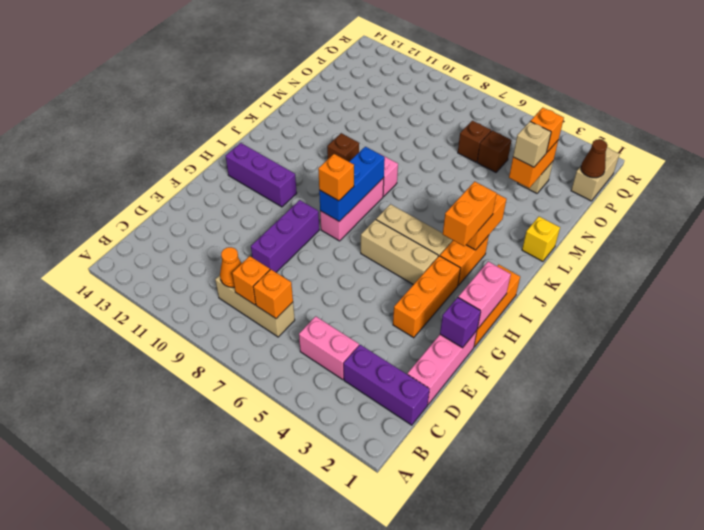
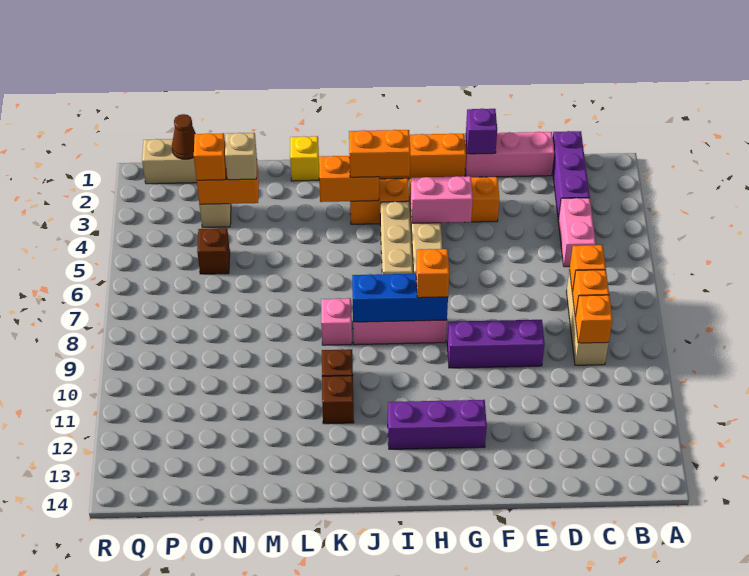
orange cone C9 level 2 -> orange brick C9 level 2
pink brick G1:H1 level 2 -> pink brick G4:H4 level 2
purple brick H11:H13 level 1 -> purple brick G12:I12 level 1
brown brick O6 level 1 -> brown brick K11 level 1

